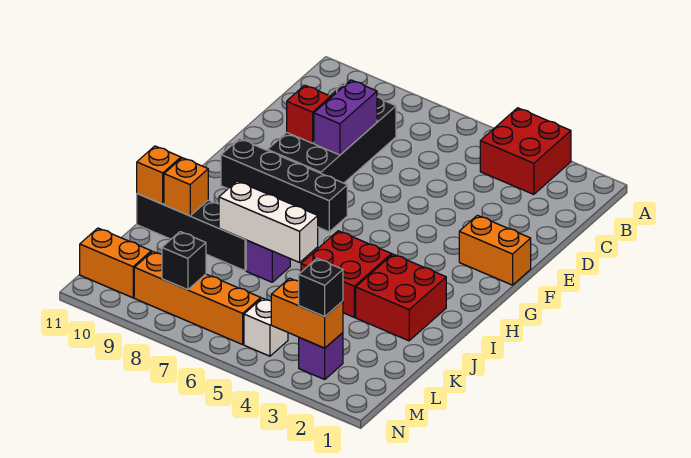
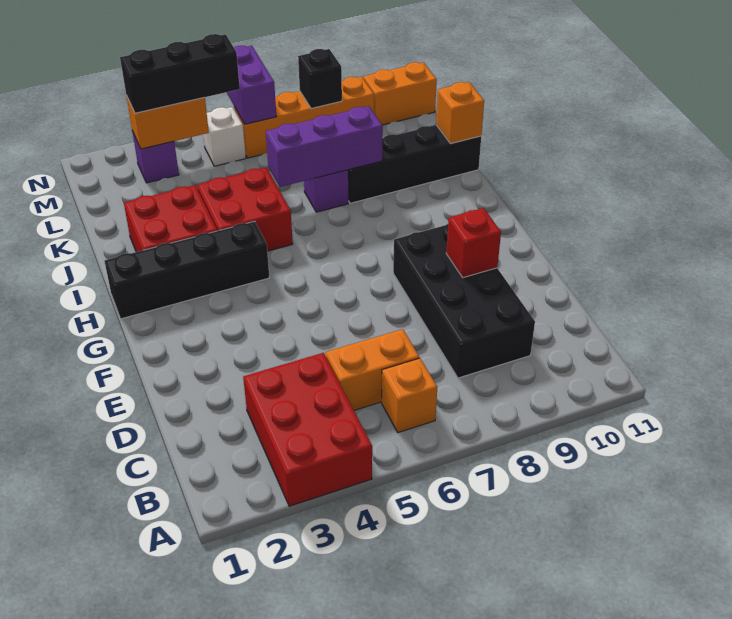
red brick A3:B4 level 1 -> red brick A3:C4 level 1
purple brick D8:E8 level 2 -> purple brick M6:N6 level 2
orange brick F1:F2 level 1 -> orange brick C5:C6 level 1
black brick G7:G10 level 1 -> black brick H1:H4 level 1
white brick J6:J8 level 2 -> purple brick J6:J8 level 2
orange brick J10 level 2 -> orange brick B6 level 1
black brick M3 level 3 -> black brick M3:M5 level 3

